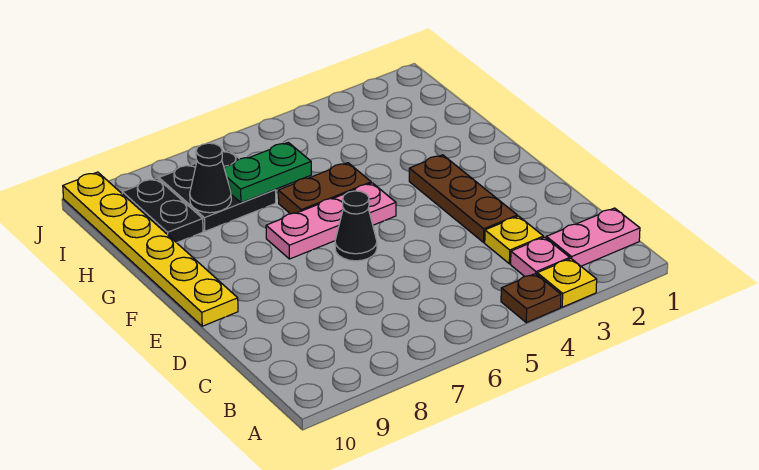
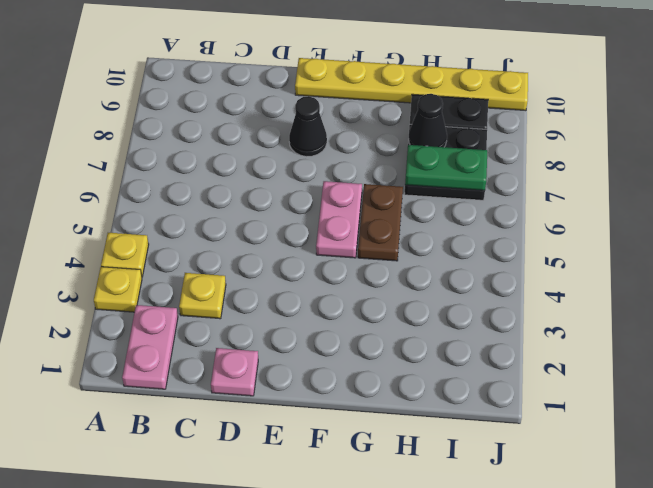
brown plate A4 level 1 -> yellow plate A4 level 1
pink plate B3 level 1 -> pink plate D1 level 1
brown plate D3:F3 level 1 -> none
black cone E6 level 1 -> black cone E8 level 1
pink plate F5:F7 level 1 -> pink plate F5:F6 level 1
green plate H6:H7 level 2 -> green plate H7:I7 level 2

